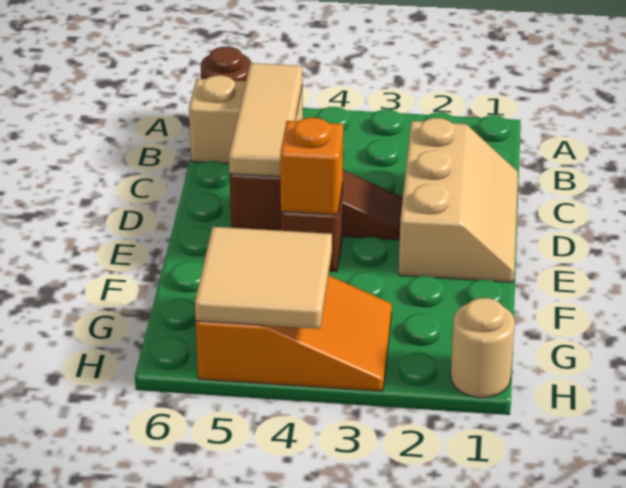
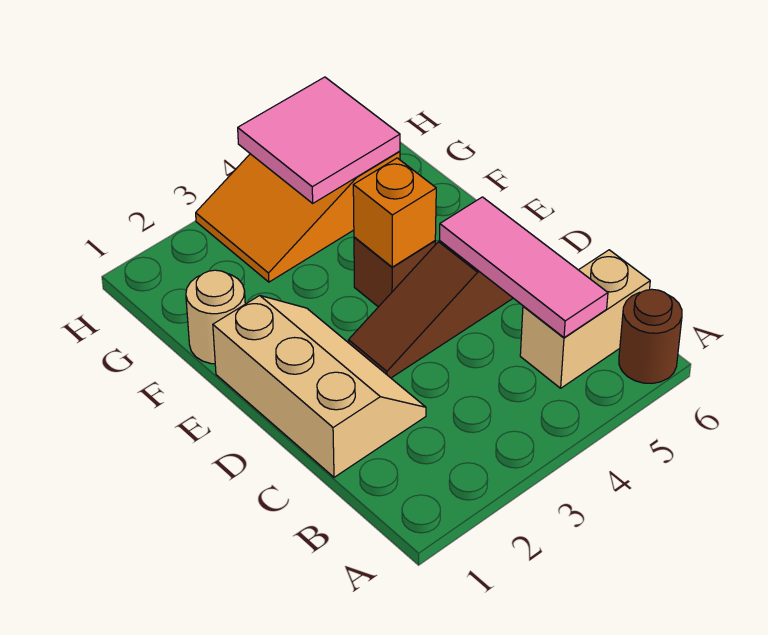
tan tile B5:D5 level 2 -> pink tile B5:D5 level 2
tan slope C1:E2 level 1 top 2 -> tan slope C1:E2 level 1 top 1
tan tile G4:H5 level 2 -> pink tile G4:H5 level 2
tan round brick H1 level 1 -> tan round brick F1 level 1

